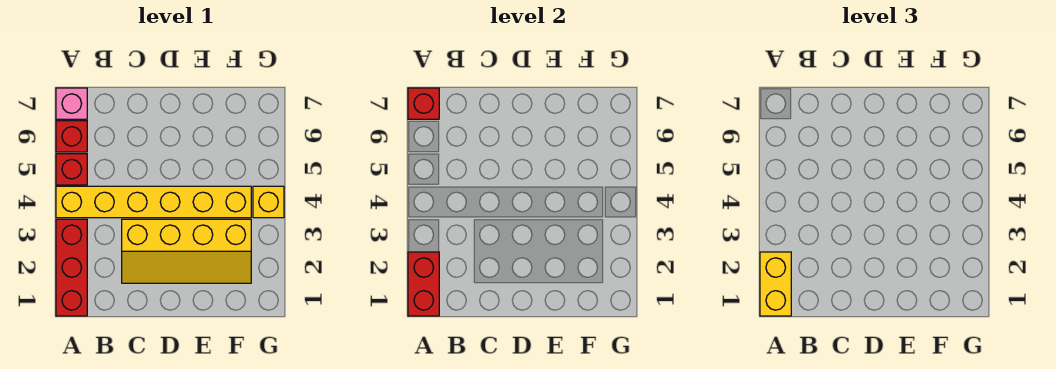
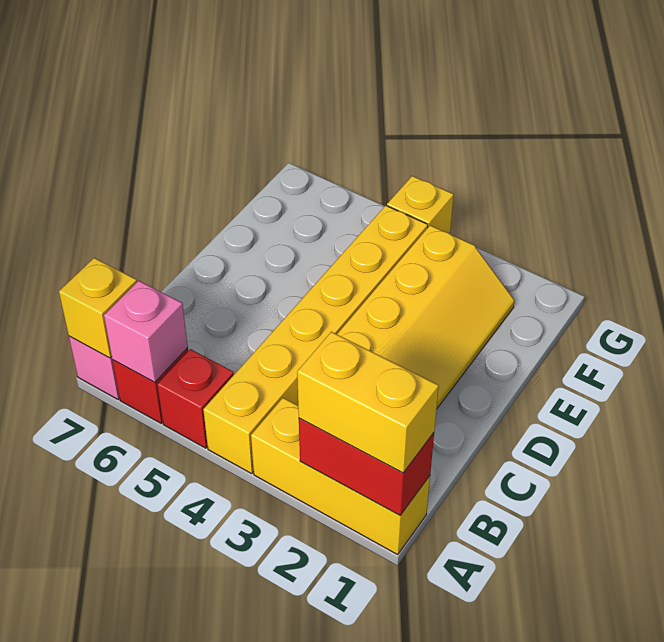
red brick A1:A3 level 1 -> yellow brick A1:A3 level 1
none -> pink brick A6 level 2
red brick A7 level 2 -> yellow brick A7 level 2

